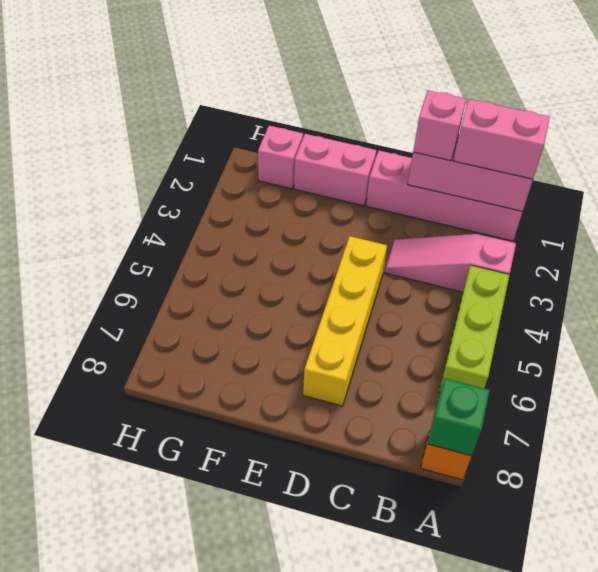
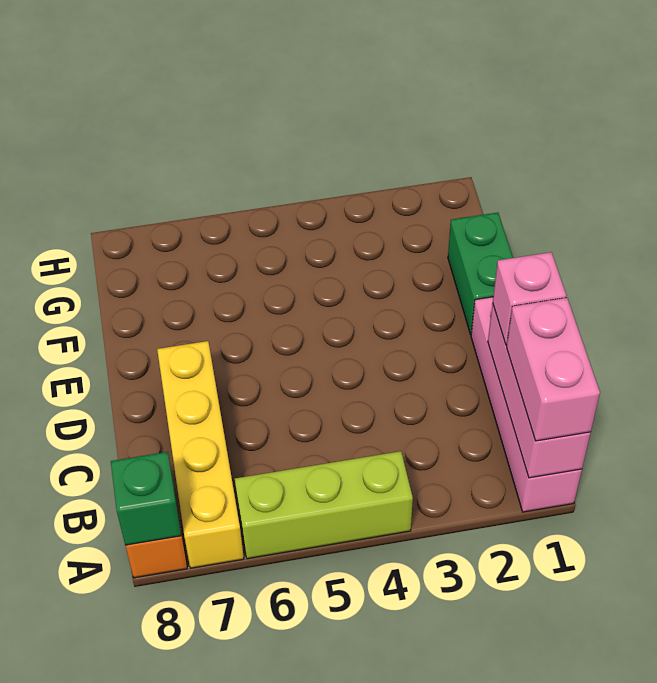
pink slope A3:C3 level 1 top A -> none
yellow brick D4:D7 level 1 -> yellow brick A7:D7 level 1
pink brick E1:F1 level 1 -> green brick E1:F1 level 1
pink brick G1 level 1 -> none

